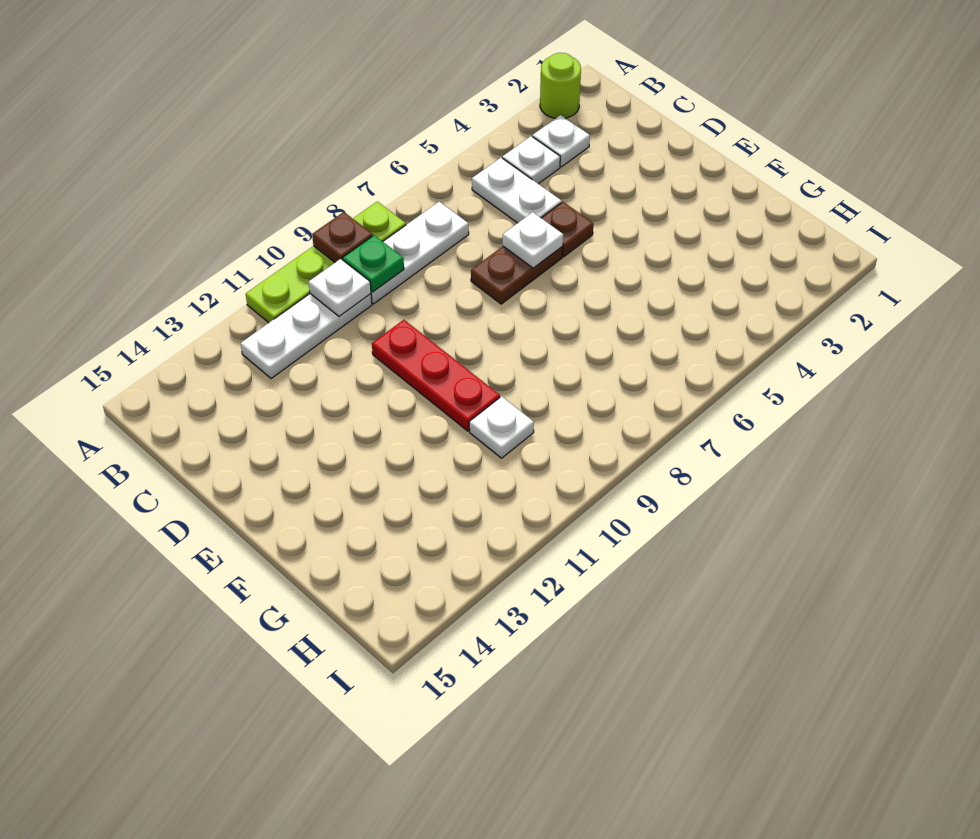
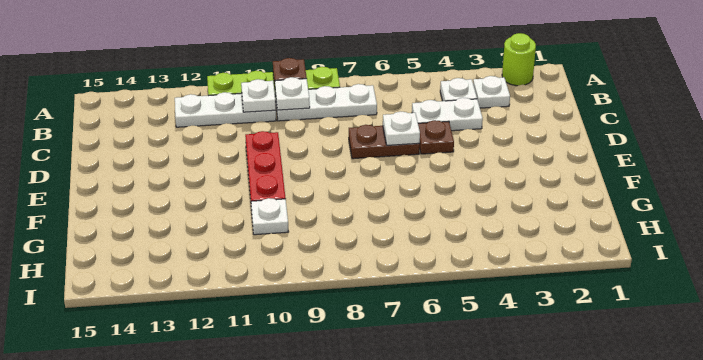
white plate B5:C5 level 1 -> white plate C4:C5 level 1
green plate B9 level 2 -> white plate B9 level 2

